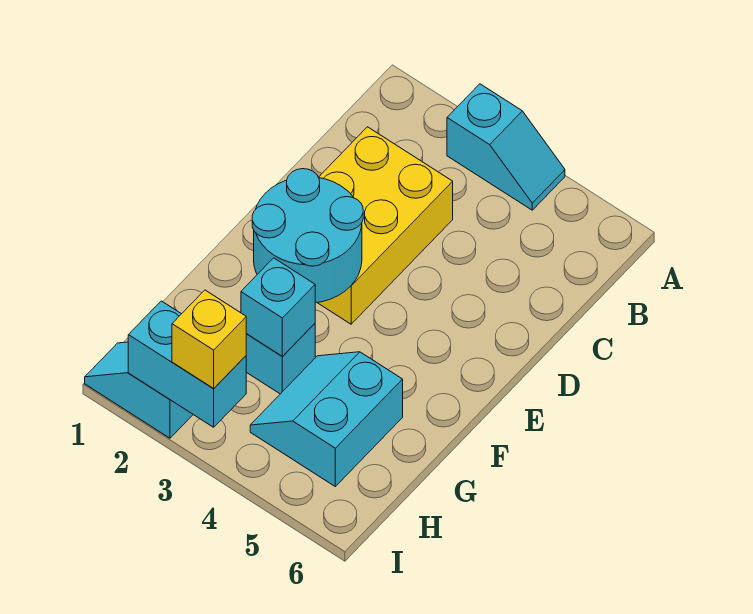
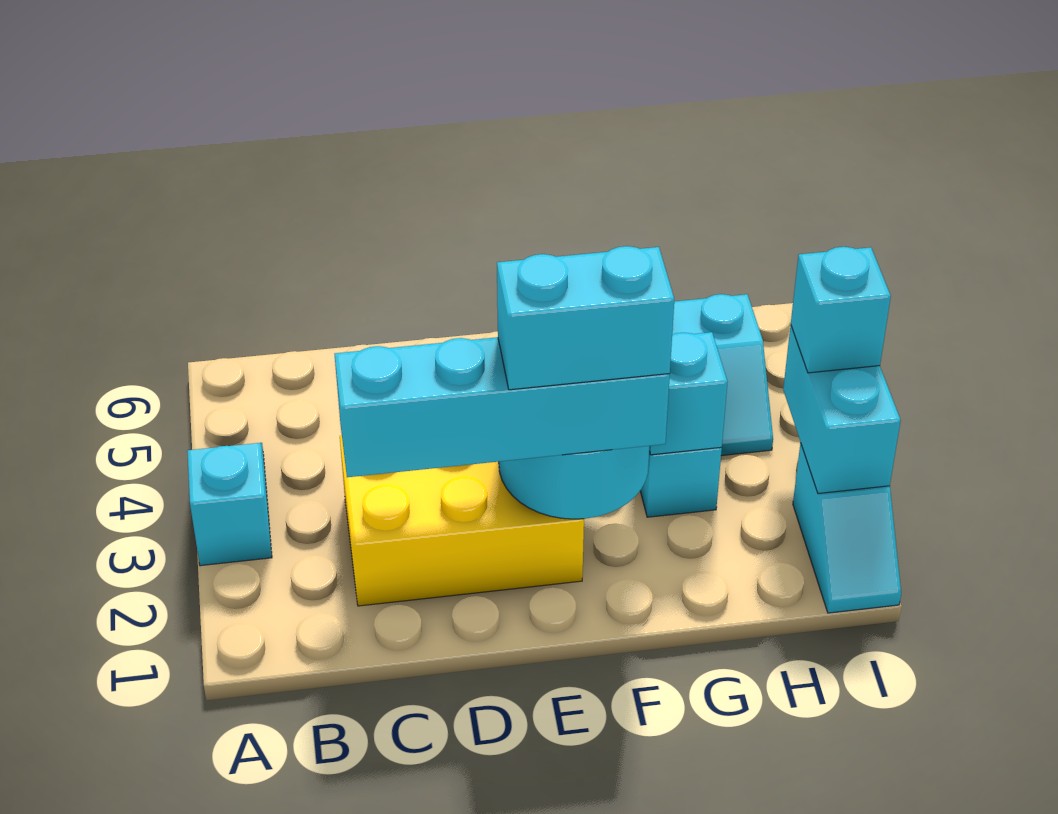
none -> cyan brick C2:F2 level 3
none -> cyan brick E2:F2 level 4
yellow brick I3 level 3 -> cyan brick I3 level 3

